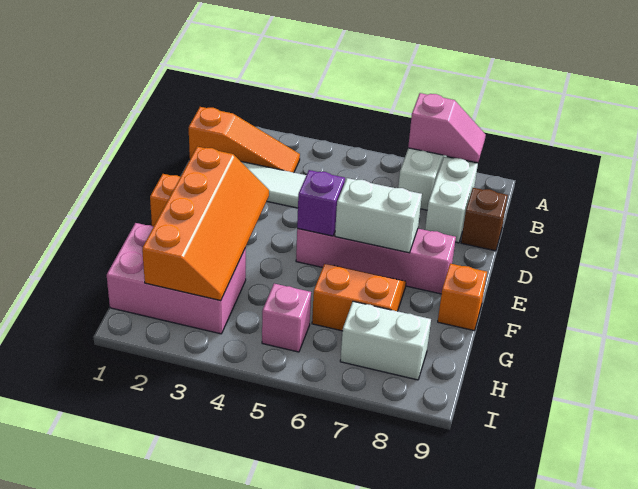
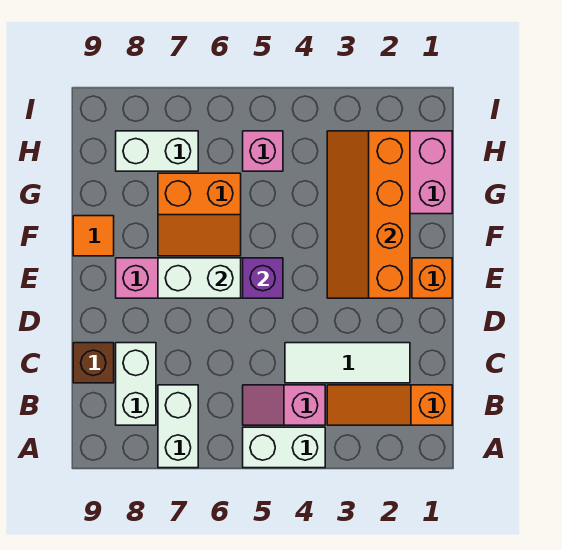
none -> white brick A4:A5 level 1
pink slope A7:A8 level 2 top 7 -> pink slope B4:B5 level 1 top 4
orange brick F9 level 1 -> orange tile F9 level 1

